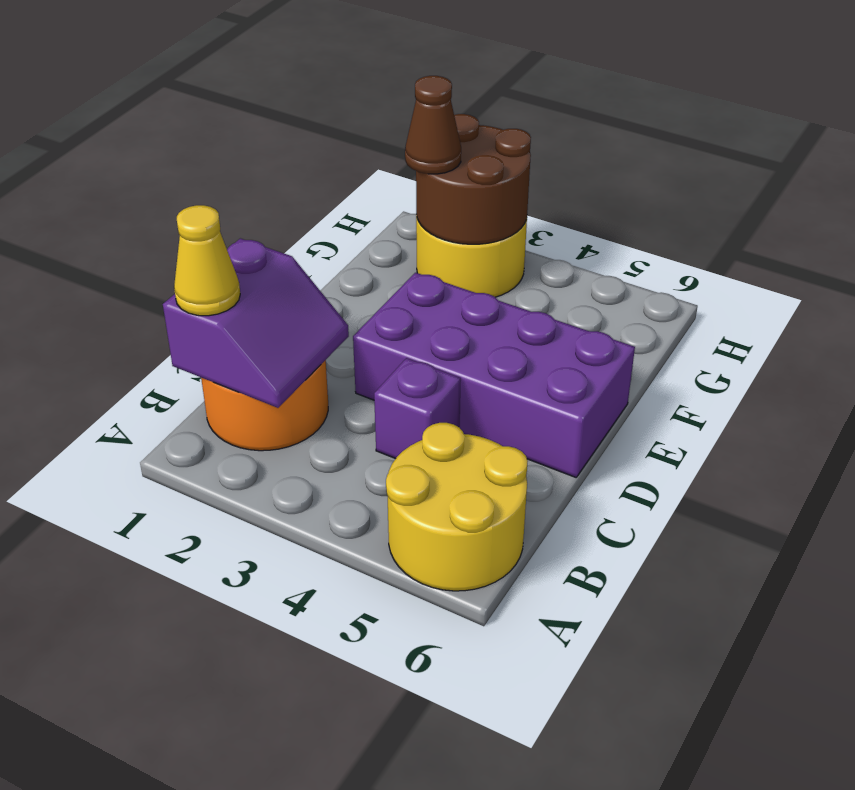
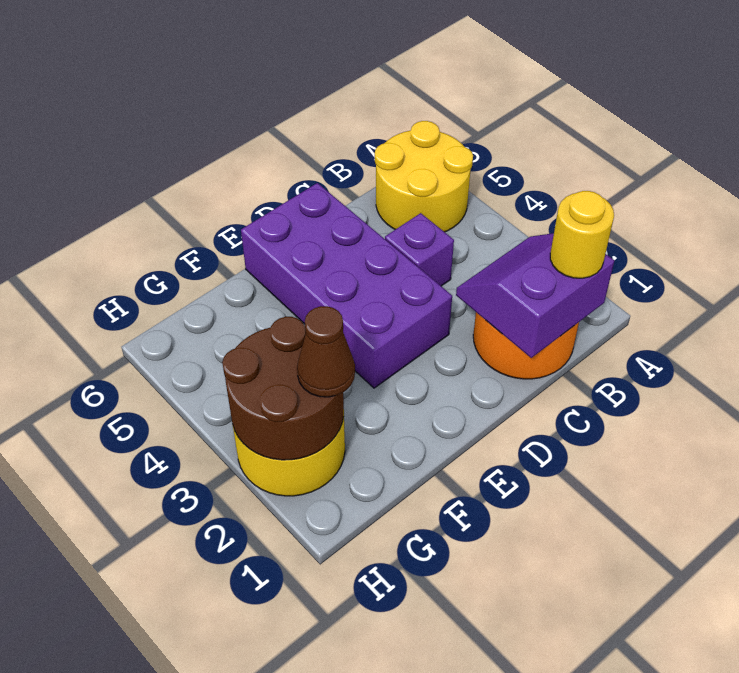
yellow cone B1 level 3 -> yellow round brick B1 level 3

